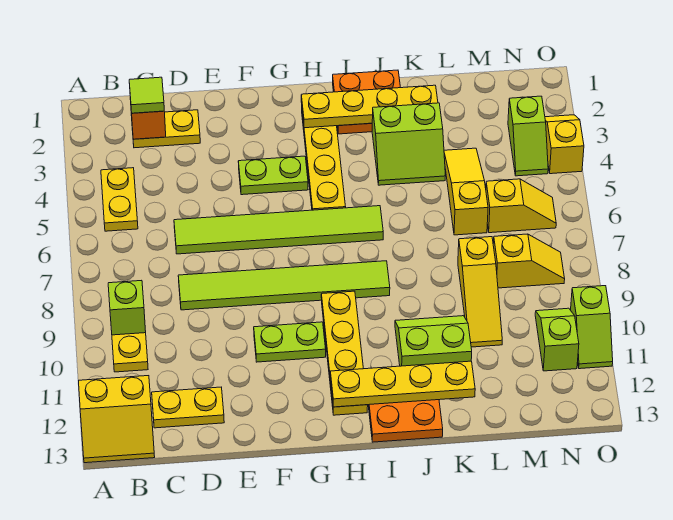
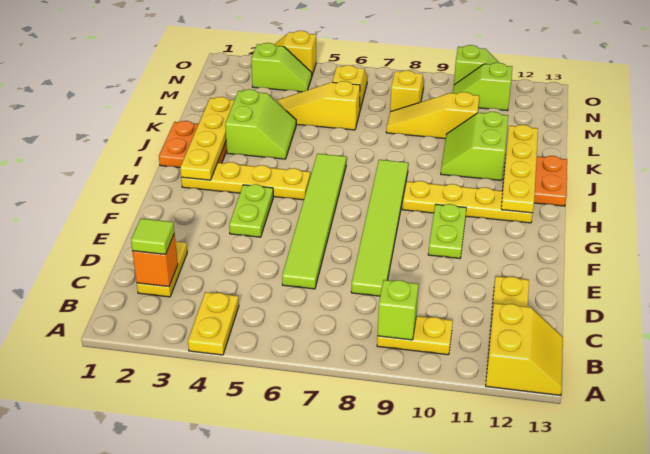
yellow plate B4:B5 level 1 -> yellow plate A4:B4 level 1
yellow slope L8:L10 level 1 top 8 -> yellow slope L8:L10 level 1 top 10

